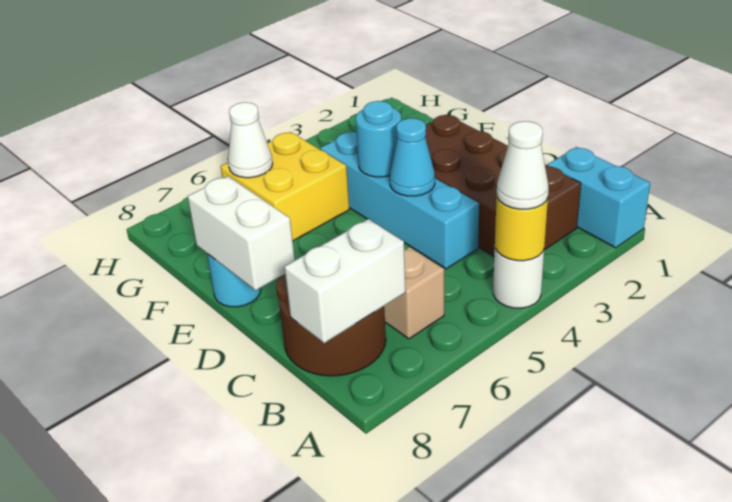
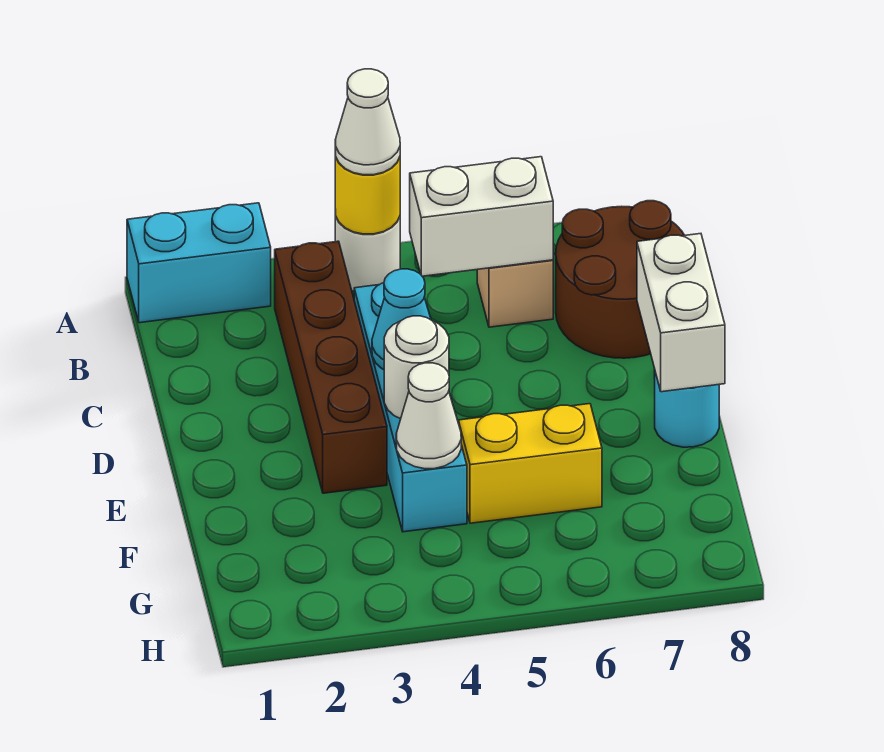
cyan brick A1:B1 level 1 -> cyan brick A1:A2 level 1
brown brick B2:E3 level 1 -> brown brick B3:E3 level 1
white brick B7:B8 level 2 -> white brick B5:B6 level 2
cyan round brick E4 level 2 -> white round brick E4 level 2
yellow brick F5:G6 level 1 -> yellow brick F5:F6 level 1
white cone G6 level 2 -> white cone F4 level 2

